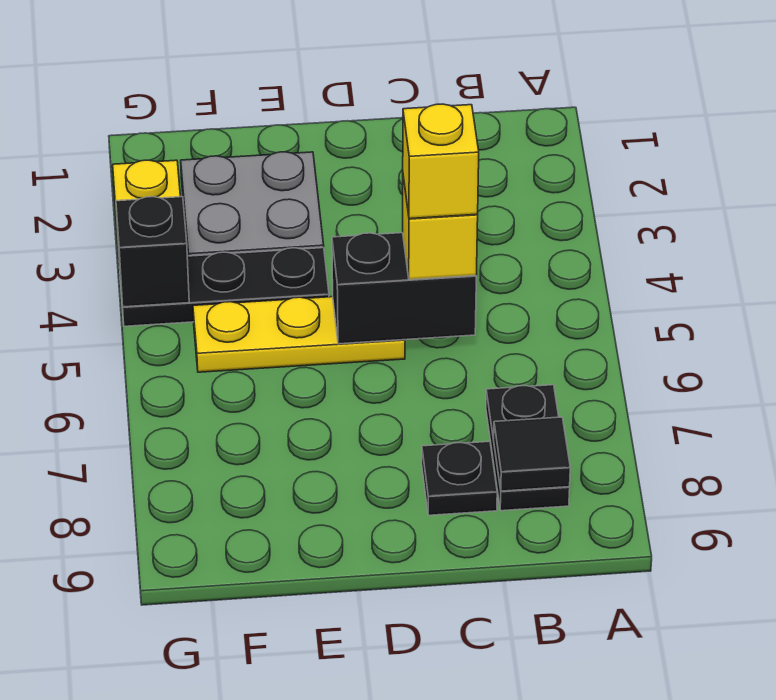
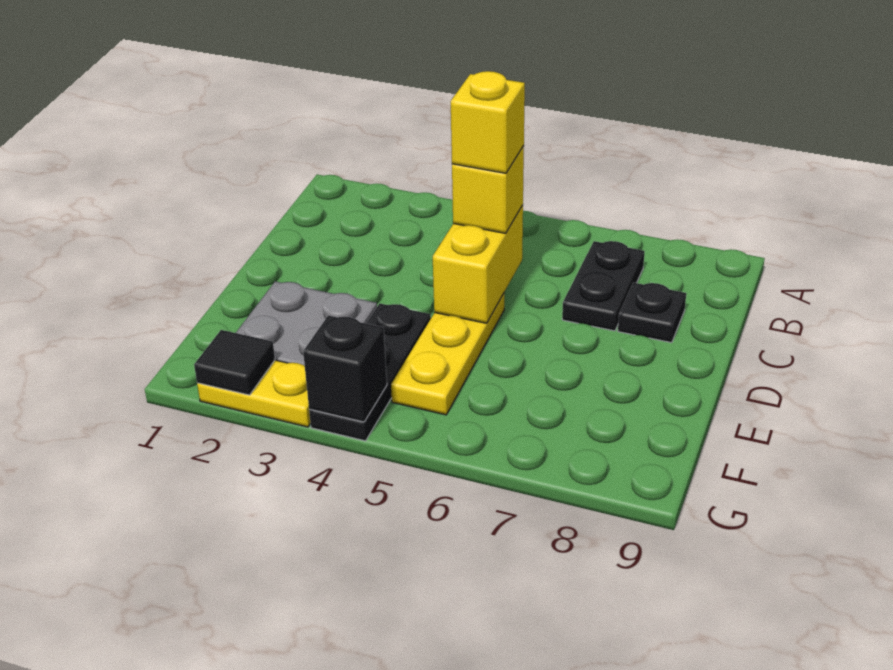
black plate B7:B8 level 1 -> black plate B7:C7 level 1
black tile B8 level 2 -> black tile G2 level 2
black brick C5:D5 level 2 -> yellow brick C5:D5 level 2

